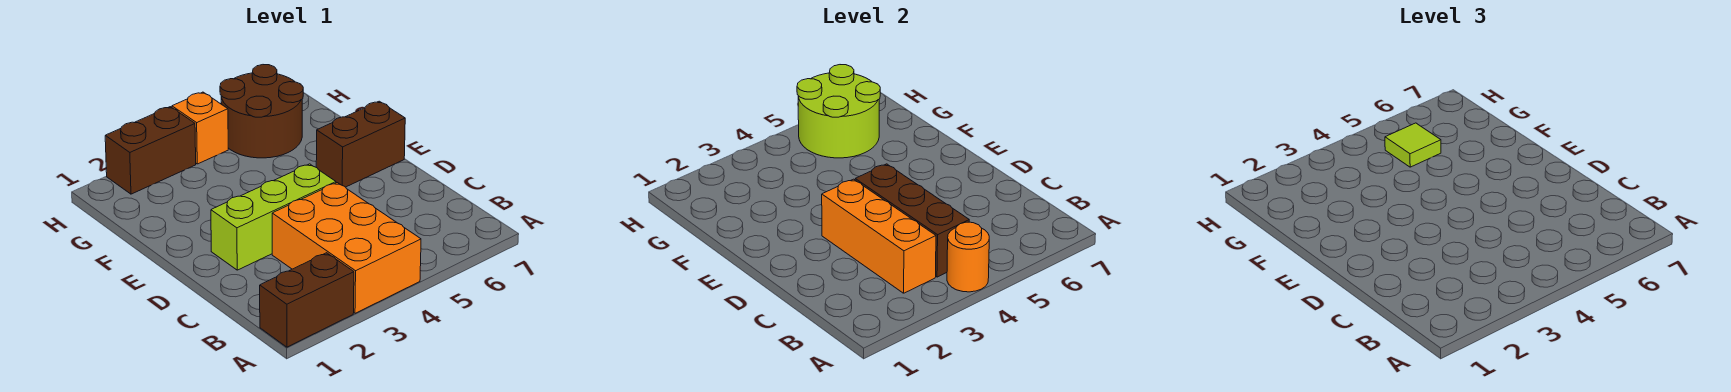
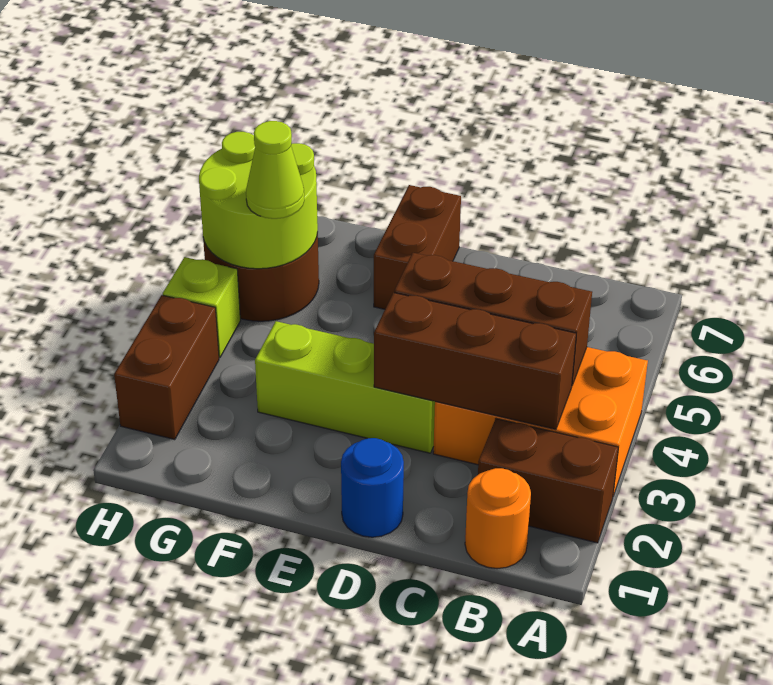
brown brick A1:A2 level 1 -> brown brick A2:B2 level 1
orange round brick A4 level 2 -> orange round brick B1 level 1
orange brick B3:D3 level 2 -> brown brick B3:D3 level 2
none -> blue round brick D1 level 1
lime brick D2:D4 level 1 -> lime brick D3:F3 level 1
lime tile G5 level 3 -> lime cone G5 level 3
orange brick H4 level 1 -> lime brick H4 level 1

